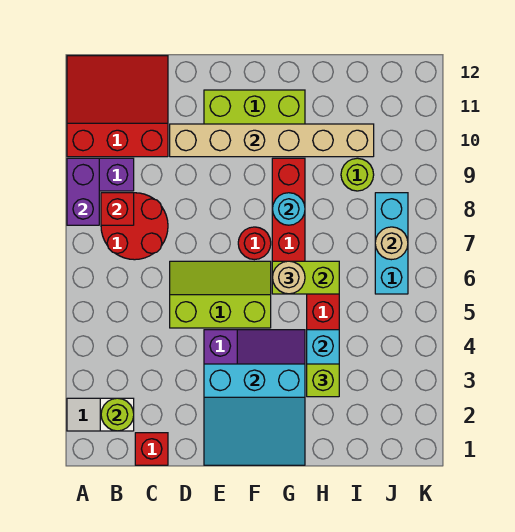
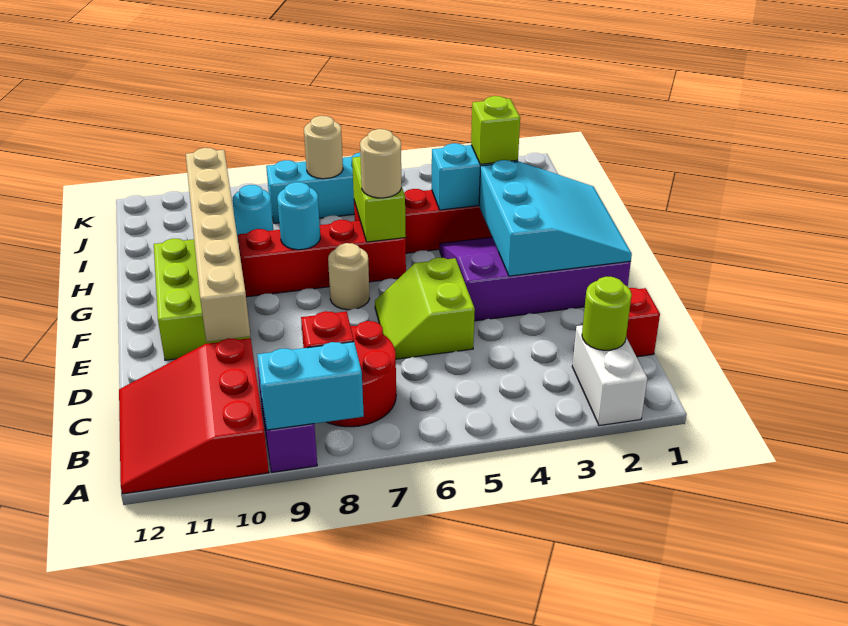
white slope A2:B2 level 1 top B -> white brick A2:B2 level 1
purple brick A8:A9 level 2 -> cyan brick A8:A9 level 2
lime slope D5:F6 level 1 top 5 -> lime slope D5:E6 level 1 top 5
red round brick F7 level 1 -> tan round brick F7 level 1
lime round brick I9 level 1 -> cyan round brick I9 level 1

